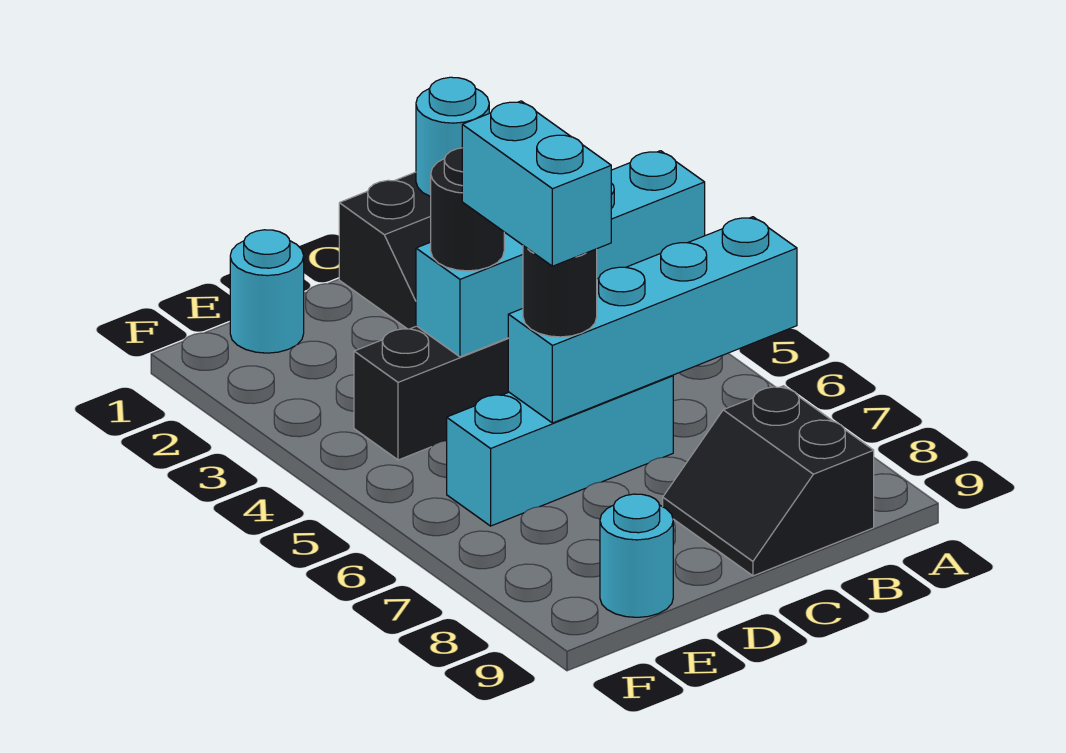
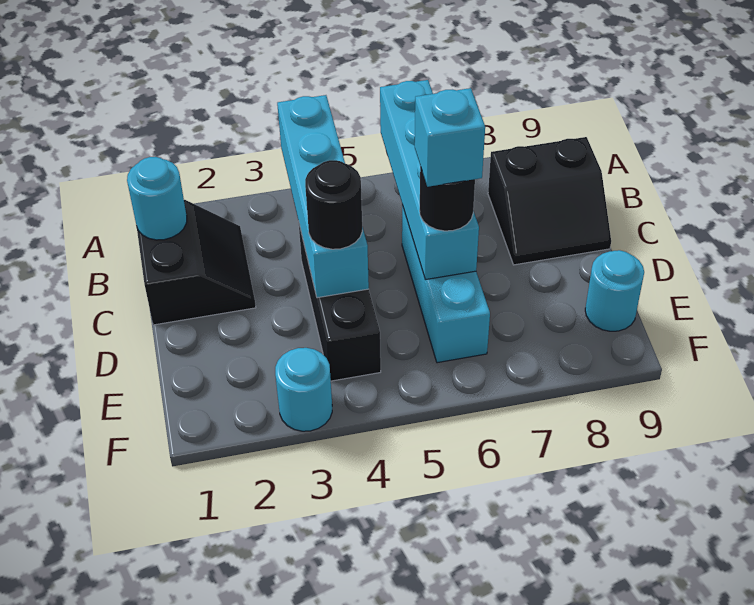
cyan brick D5:D6 level 4 -> cyan brick D6 level 4
cyan round brick E1 level 1 -> cyan round brick F3 level 1

